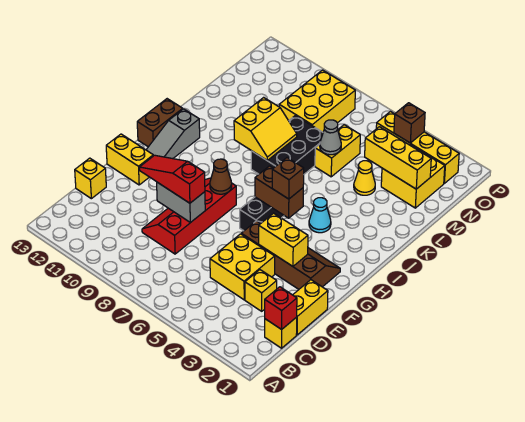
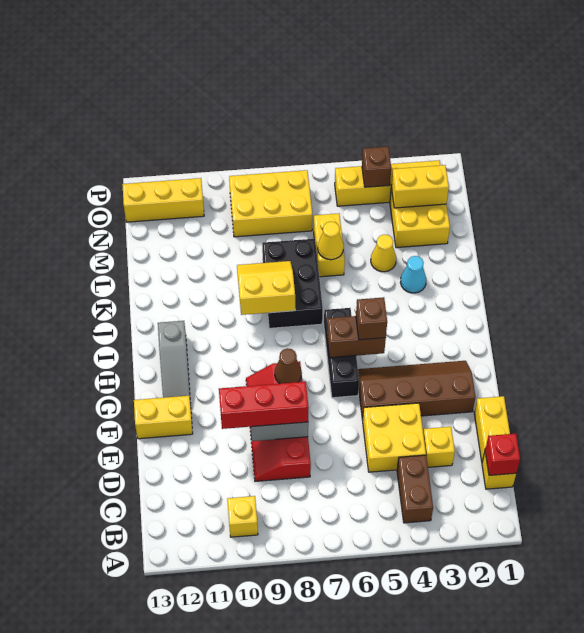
yellow brick D13 level 1 -> yellow brick B10 level 1
red slope E8:E10 level 3 top 8 -> red brick E8:E10 level 3
yellow brick F3:F4 level 2 -> yellow brick N2:N3 level 2
brown brick H13:I13 level 1 -> brown brick B4:C4 level 1
cyan cone I4 level 1 -> cyan cone K3 level 1
yellow slope J8:K9 level 2 top 9 -> yellow slope J8:K9 level 2 top J
grey cone L6 level 2 -> yellow cone L6 level 2
yellow brick M2:M4 level 2 -> yellow brick O11:O13 level 1
yellow brick M8:O9 level 1 -> yellow brick N7:O9 level 1

